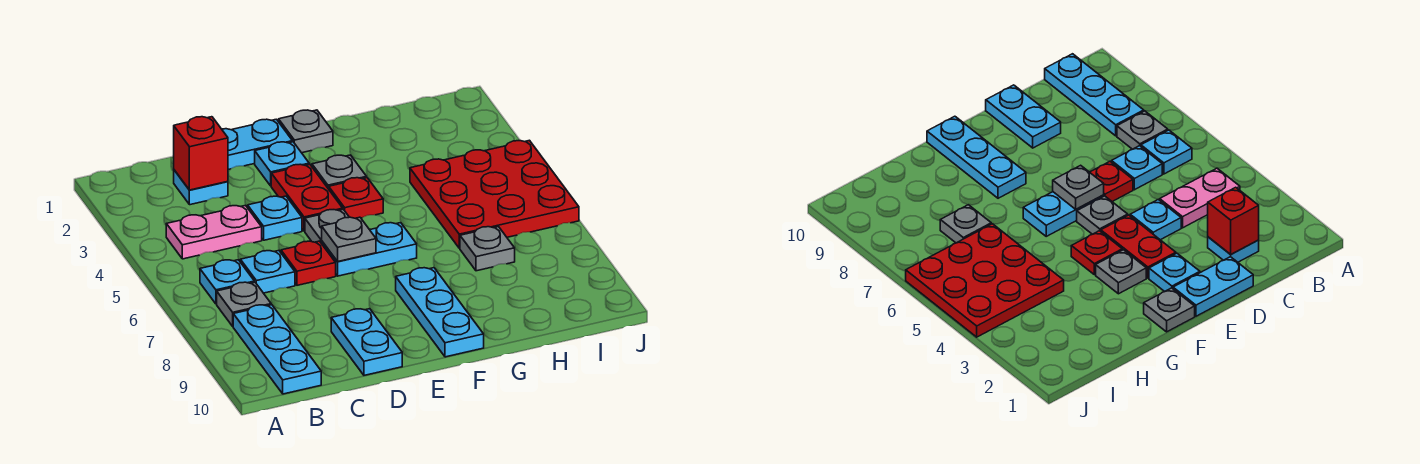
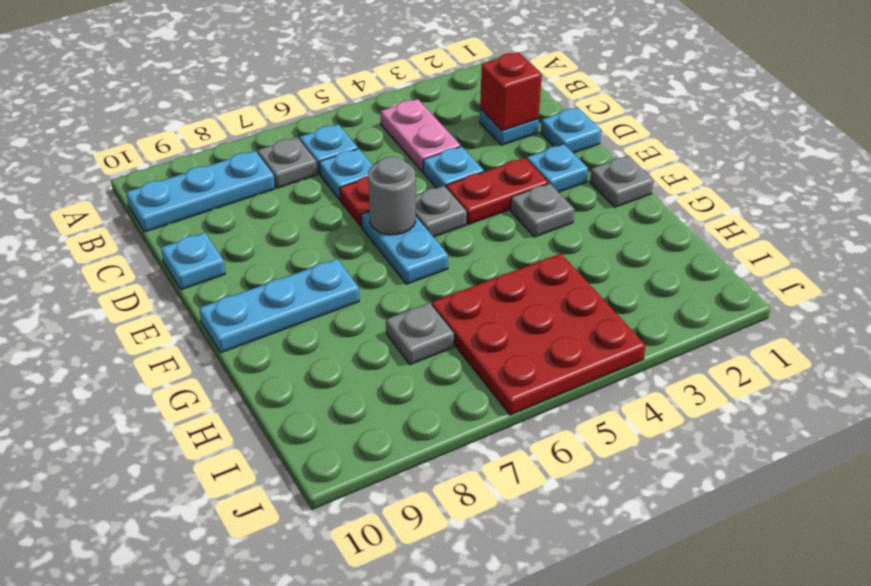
cyan plate D1:E1 level 1 -> cyan plate D1 level 1
cyan plate D9:D10 level 1 -> cyan plate D10 level 1
grey plate E6 level 2 -> grey round brick E6 level 2
red plate F4 level 1 -> none

